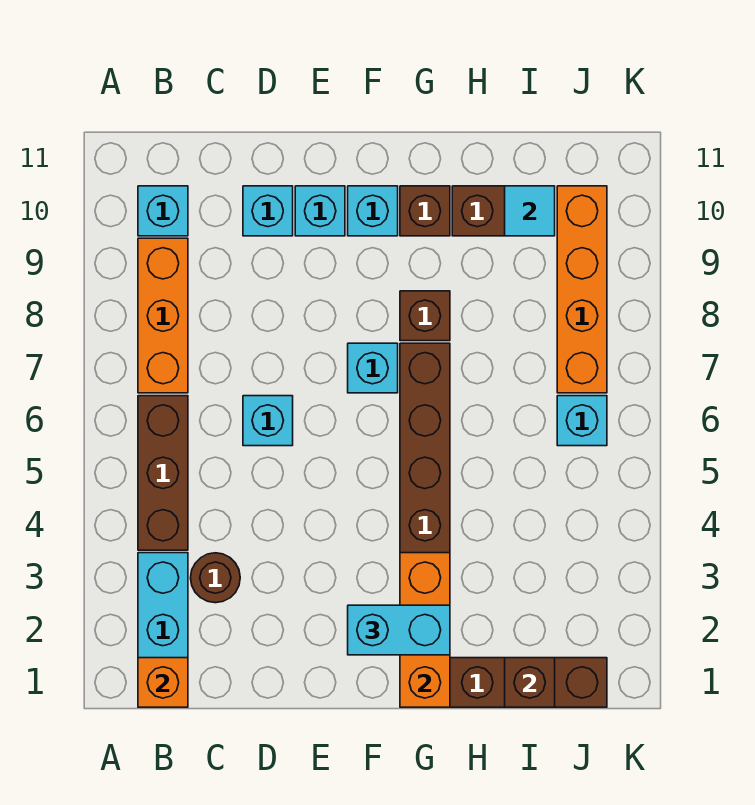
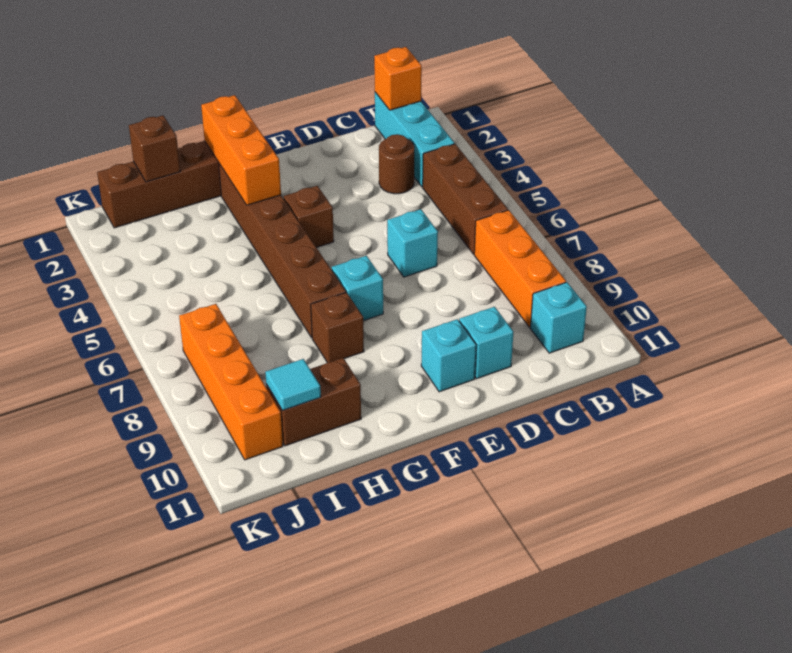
cyan brick F2:G2 level 3 -> none
cyan brick F10 level 1 -> none
brown brick G10 level 1 -> brown brick F4 level 1
cyan brick J6 level 1 -> none

